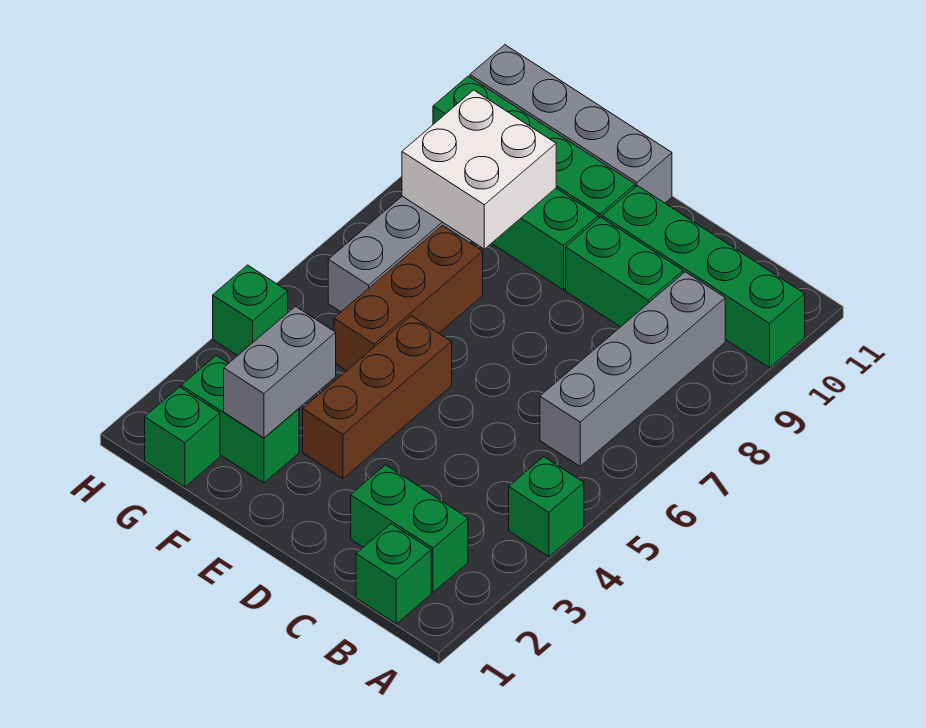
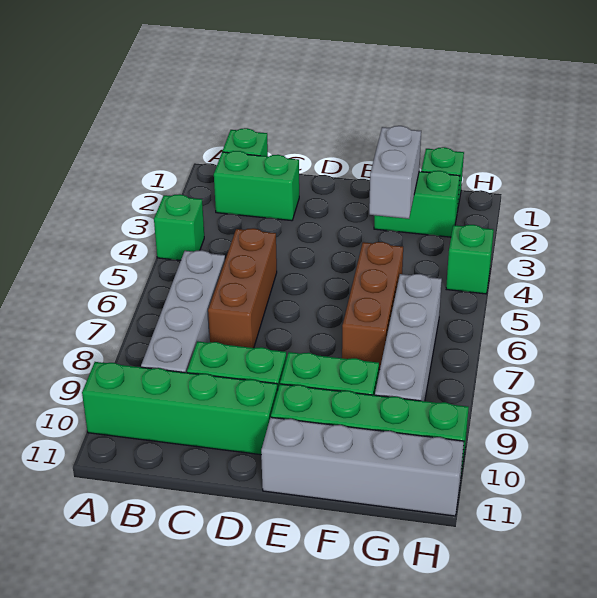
brown brick E3:E5 level 1 -> brown brick C5:C7 level 1
white brick F8:G9 level 2 -> none

